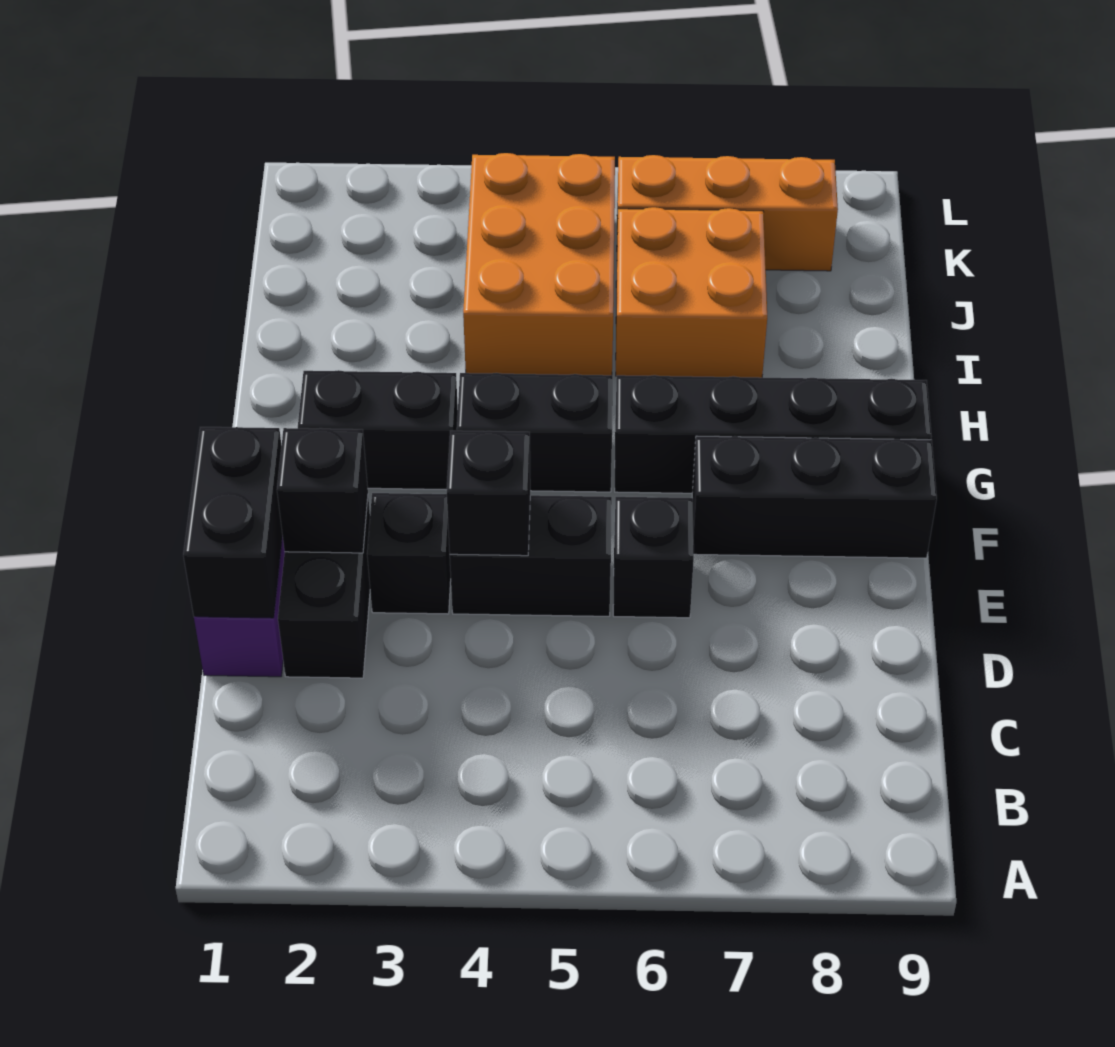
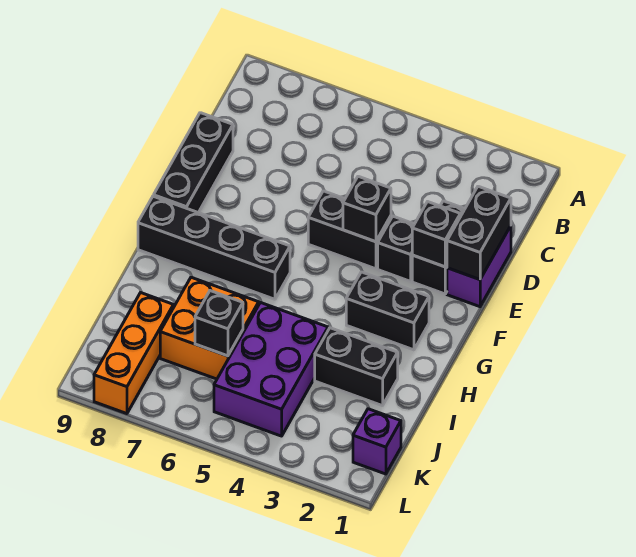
black brick E6 level 1 -> black brick J6 level 2
black brick F7:F9 level 1 -> black brick D9:F9 level 1
black brick G4:G5 level 1 -> black brick I2:I3 level 1
orange brick I4:K5 level 1 -> purple brick I4:K5 level 1
none -> purple brick K1 level 1
orange brick K6:K8 level 1 -> orange brick J8:L8 level 1

